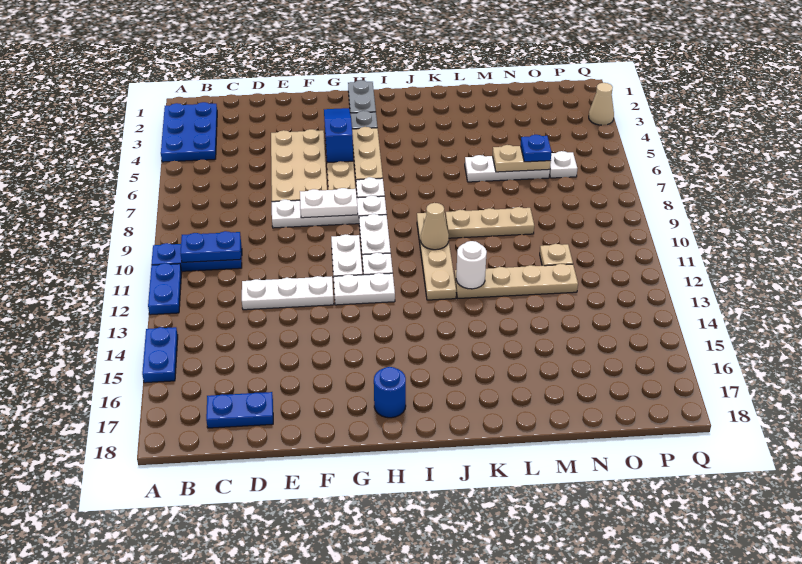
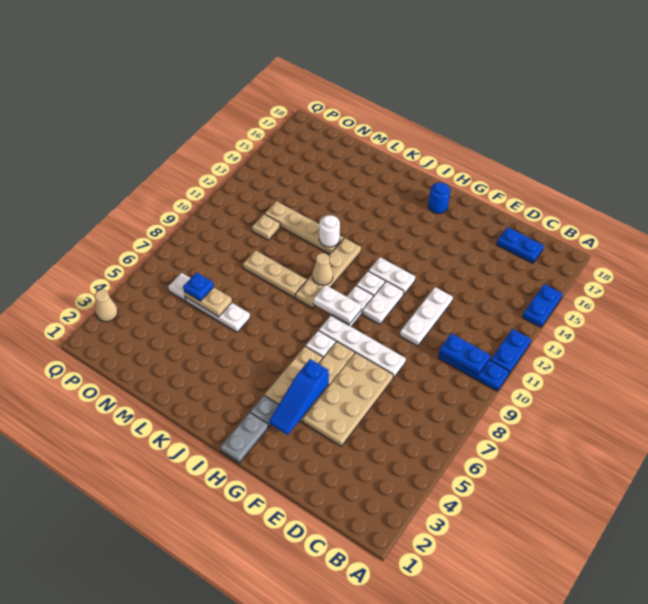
blue plate A2:B4 level 1 -> none
white plate D12:F12 level 1 -> white plate E10:E12 level 1
white plate F8:G8 level 2 -> white plate H9:I9 level 2

